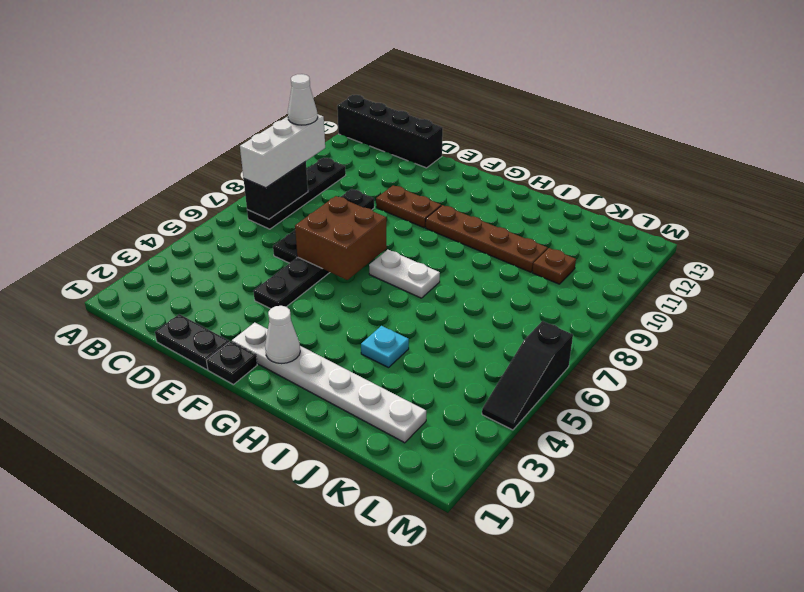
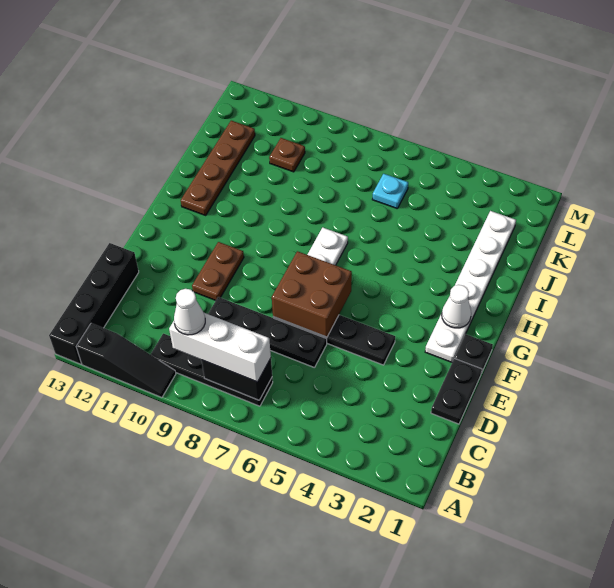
brown plate G10:J10 level 1 -> brown plate H12:K12 level 1
cyan plate I4 level 1 -> cyan plate K6 level 1
black slope M4:M6 level 1 top 6 -> black slope A10:A12 level 1 top 12

